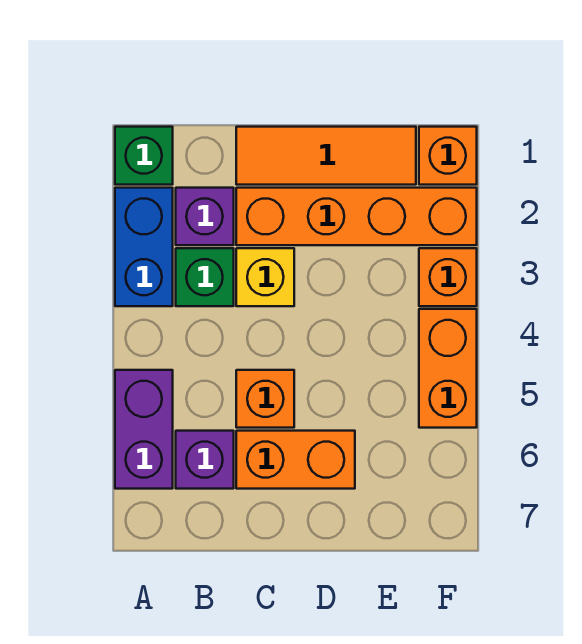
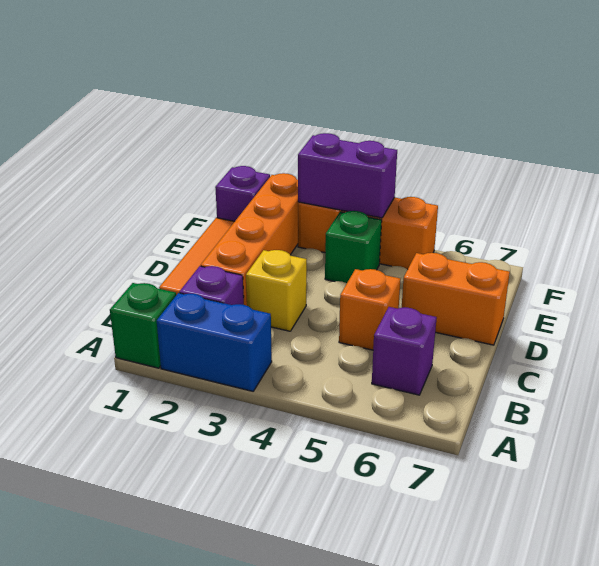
purple brick A5:A6 level 1 -> purple brick F3:F4 level 2
green brick B3 level 1 -> green brick E4 level 1
orange brick C6:D6 level 1 -> orange brick D6:D7 level 1
orange brick F1 level 1 -> purple brick F1 level 1

